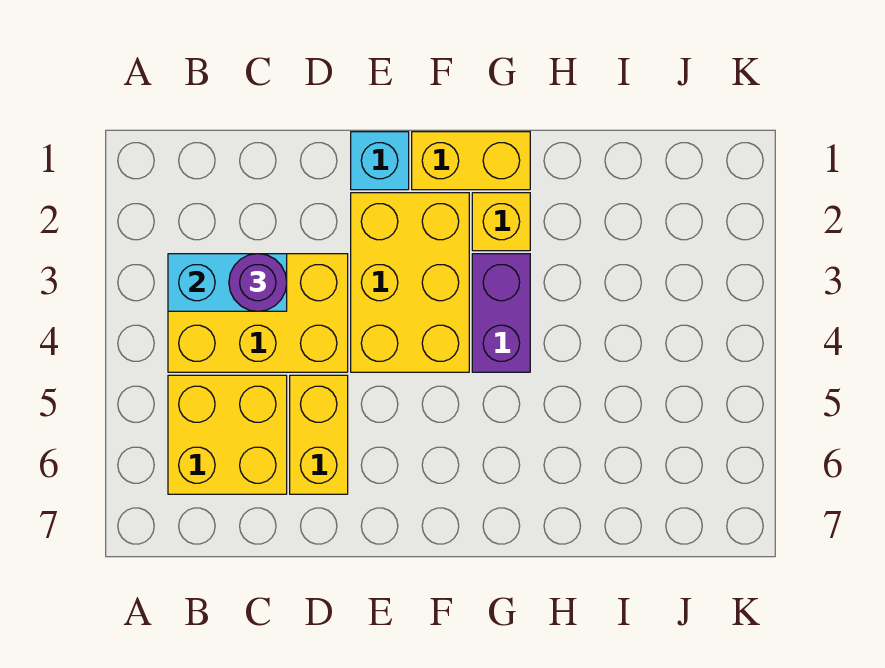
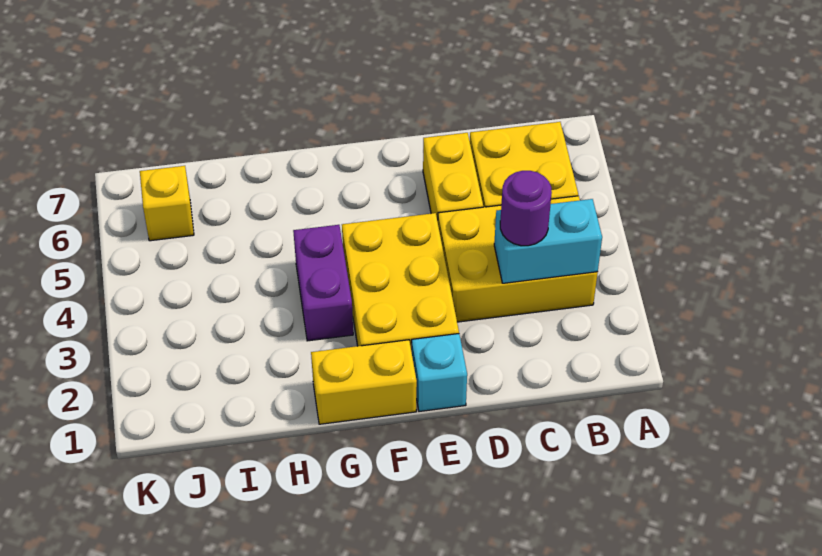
yellow brick G2 level 1 -> yellow brick J6 level 1

